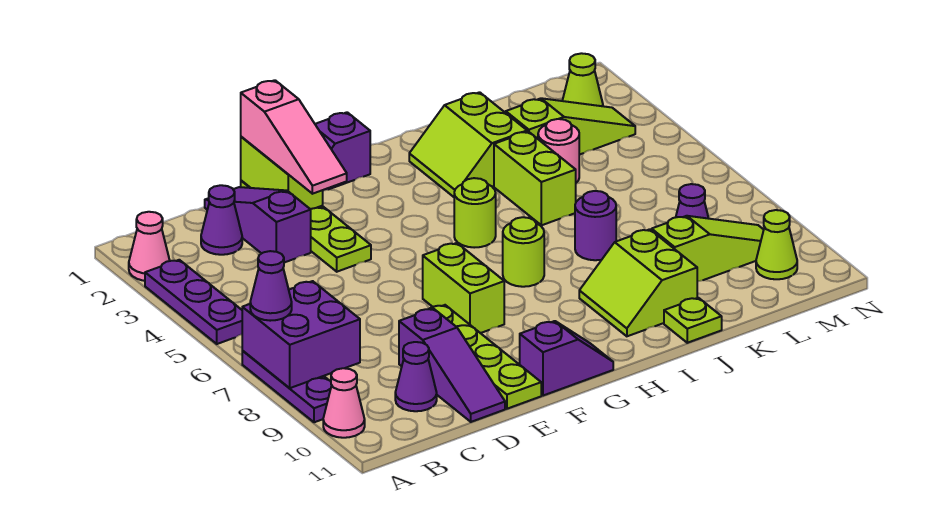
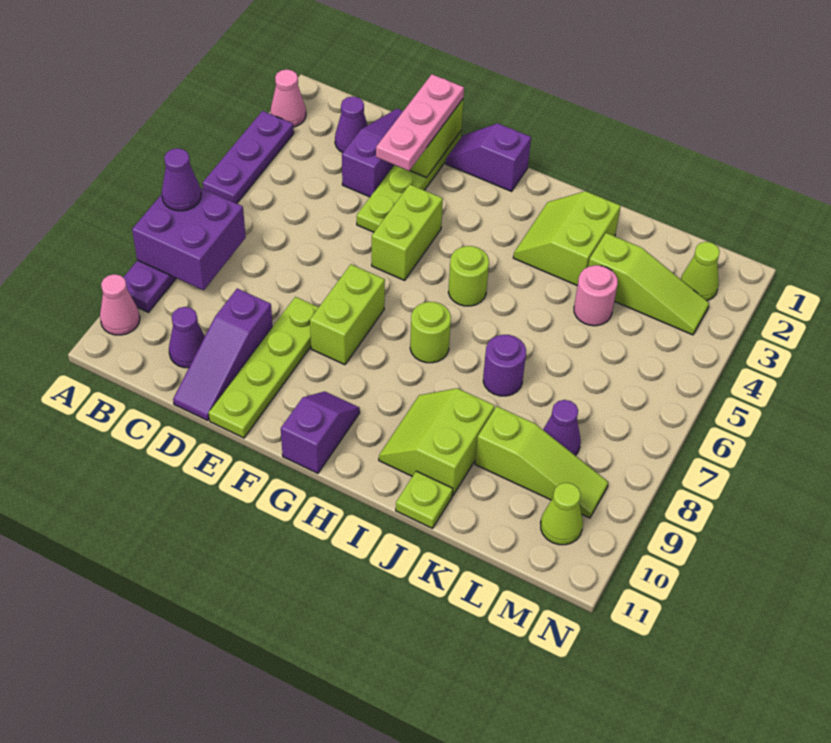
pink slope E1:E3 level 3 top 1 -> pink plate E1:E3 level 3
purple slope F11:G11 level 1 top F -> purple slope G10:G11 level 1 top 11
lime brick J4:J5 level 1 -> lime brick F4:F5 level 1

